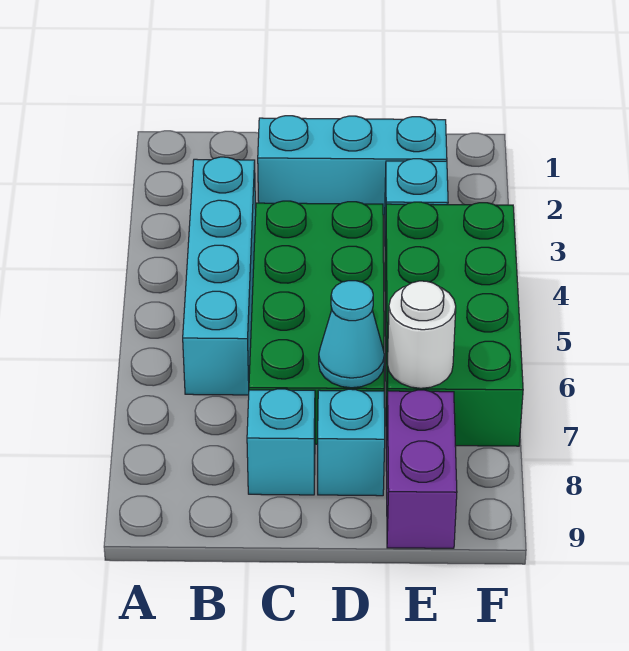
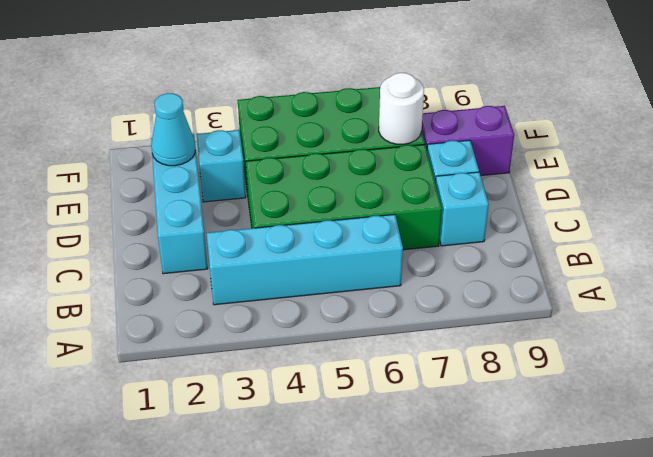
cyan cone D7 level 2 -> cyan cone E2 level 2

